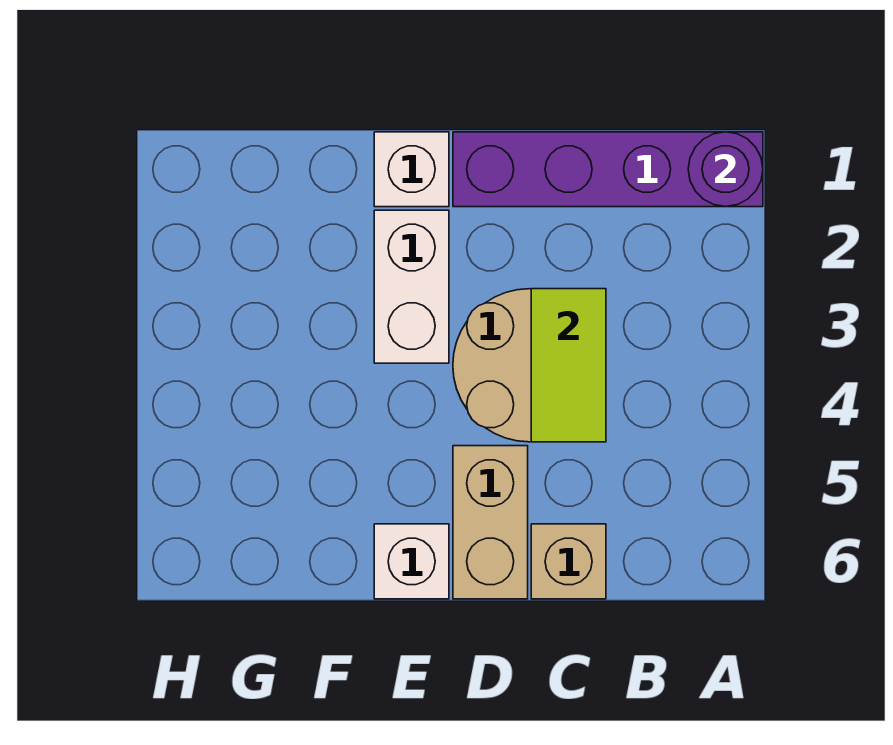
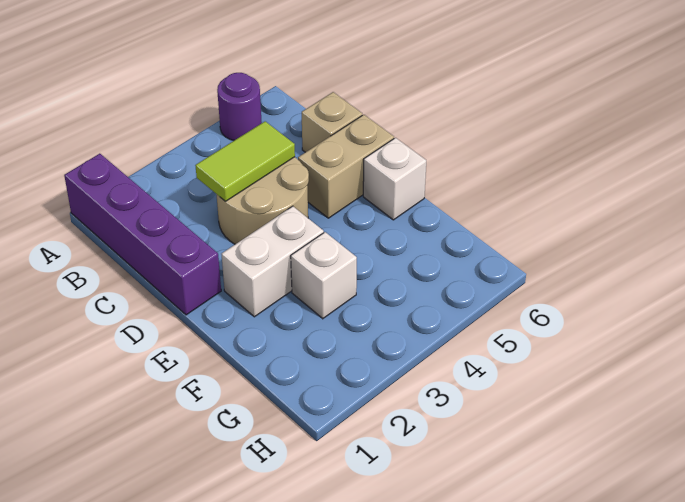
purple round brick A1 level 2 -> purple round brick A5 level 1
white brick E1 level 1 -> white brick F3 level 1

